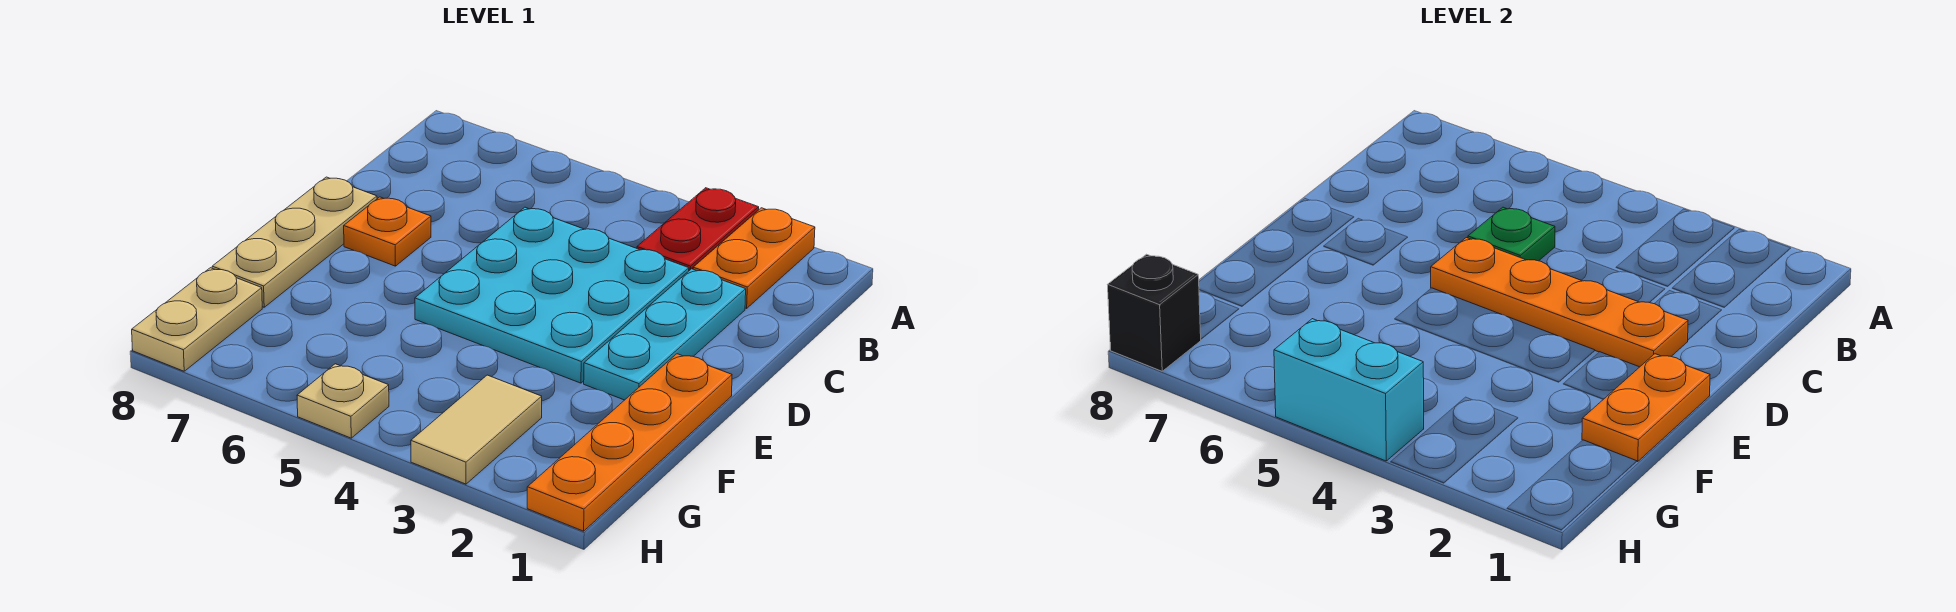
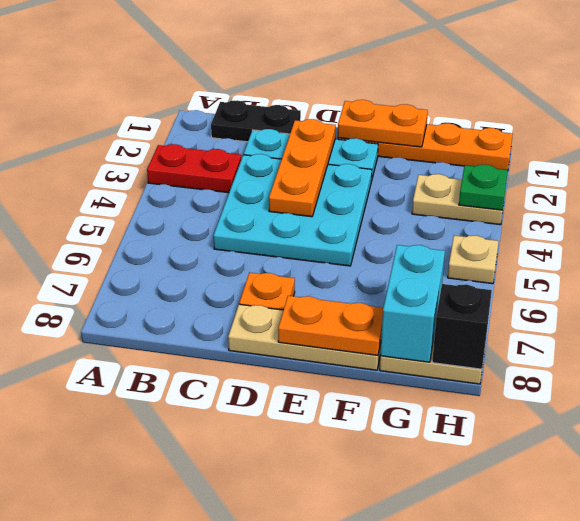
orange plate A2:B2 level 1 -> orange plate E8:F8 level 2
none -> black plate B1:C1 level 1
green plate C5 level 2 -> green plate H3 level 2
orange plate D2:D5 level 2 -> orange plate D2:D4 level 2
tan tile G3:H3 level 1 -> tan plate G3:H3 level 1
cyan brick H4:H5 level 2 -> cyan brick G7:G8 level 2

